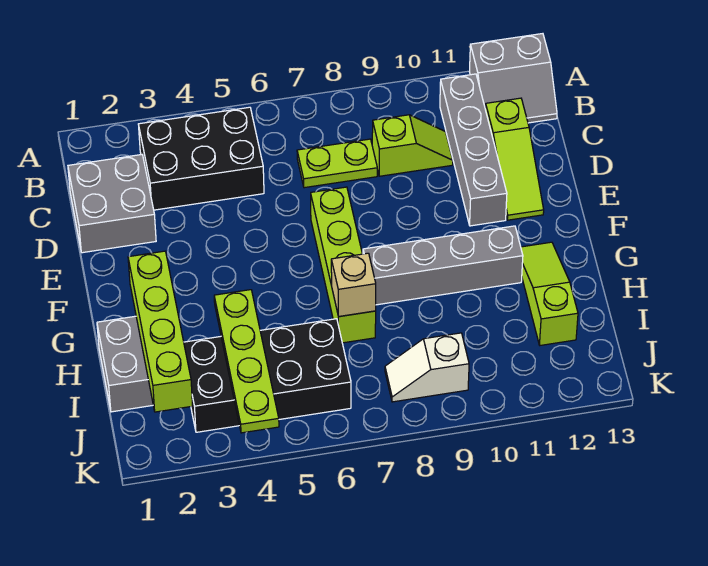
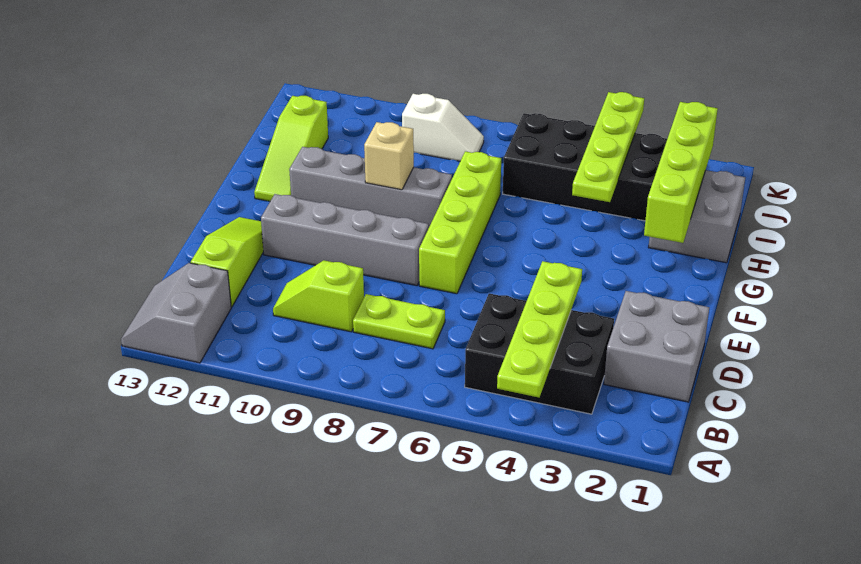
none -> lime plate A4:D4 level 2
grey slope A12:B13 level 1 top A -> grey slope A12:B13 level 1 top 12
grey brick B11:E11 level 1 -> grey brick E8:E11 level 1
tan brick H7 level 2 -> tan brick G9 level 2

